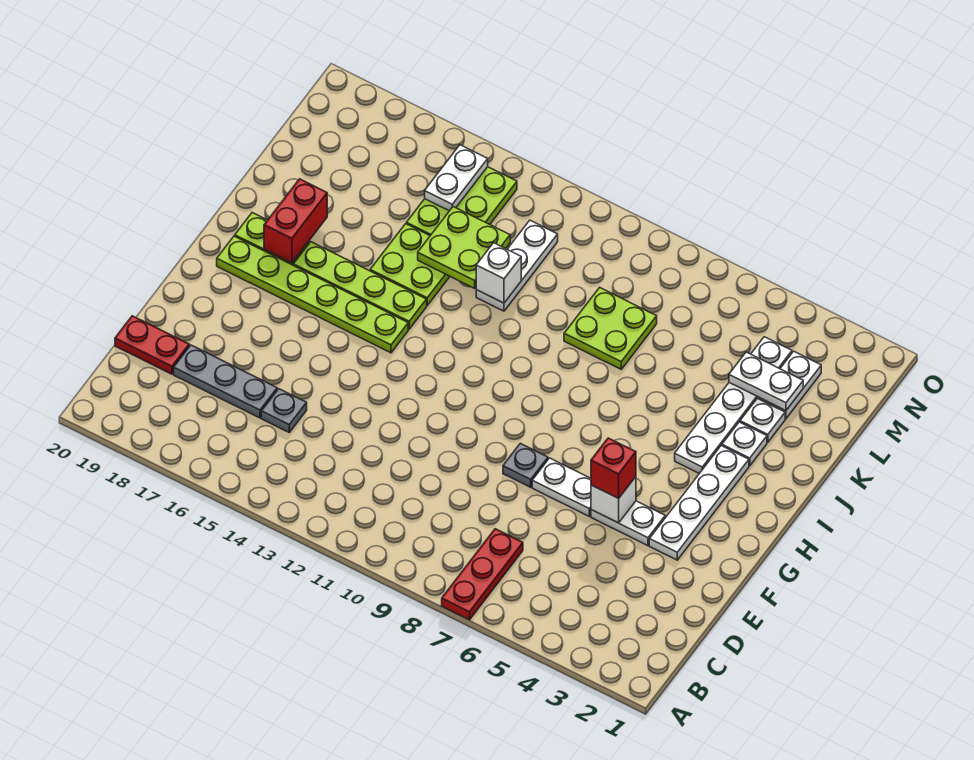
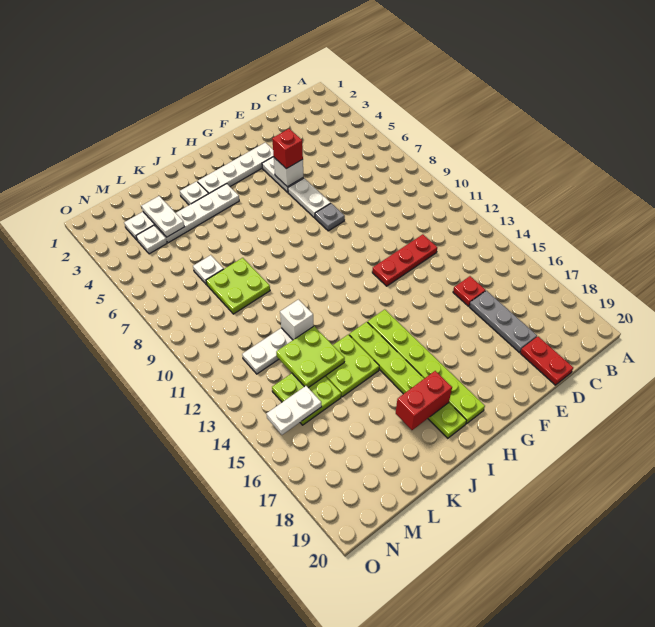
red plate A7:C7 level 1 -> red plate D12:F12 level 1
grey plate D15 level 1 -> red plate D15 level 1
white plate K3 level 1 -> white plate L7 level 1
lime plate L14:N15 level 1 -> lime plate L14:M15 level 1

